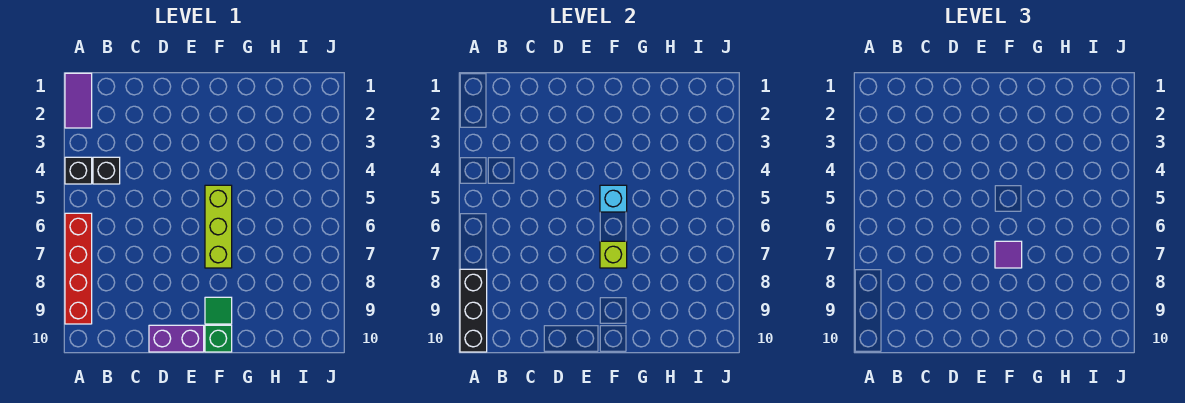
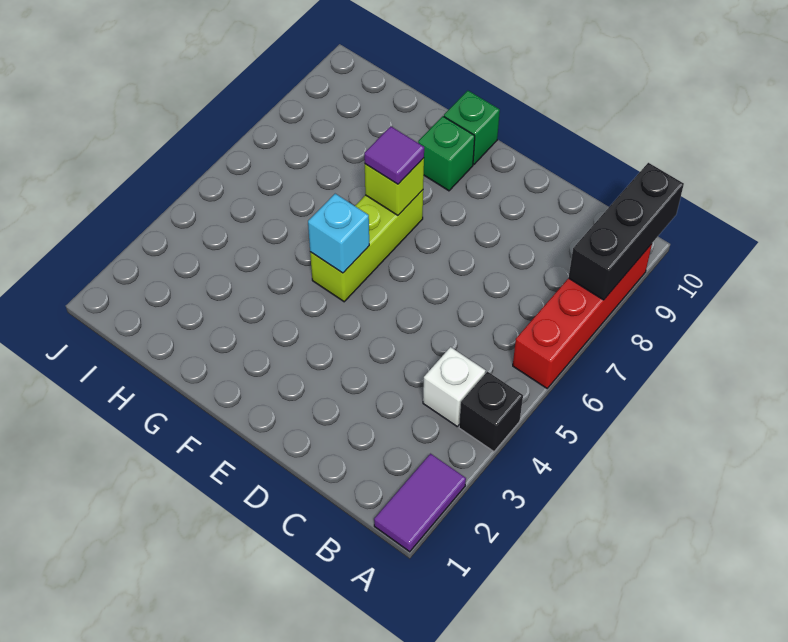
black brick B4 level 1 -> white brick B4 level 1
purple brick D10:E10 level 1 -> none
green tile F9 level 1 -> green brick F9 level 1

